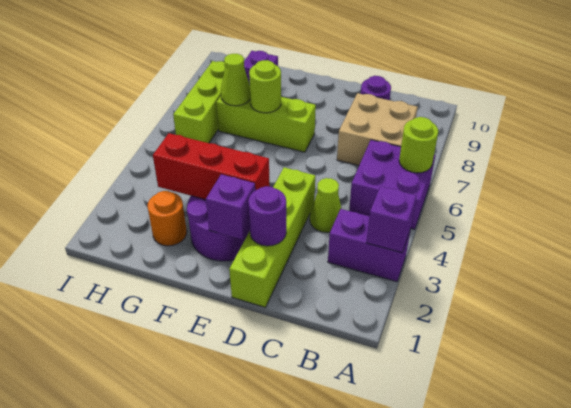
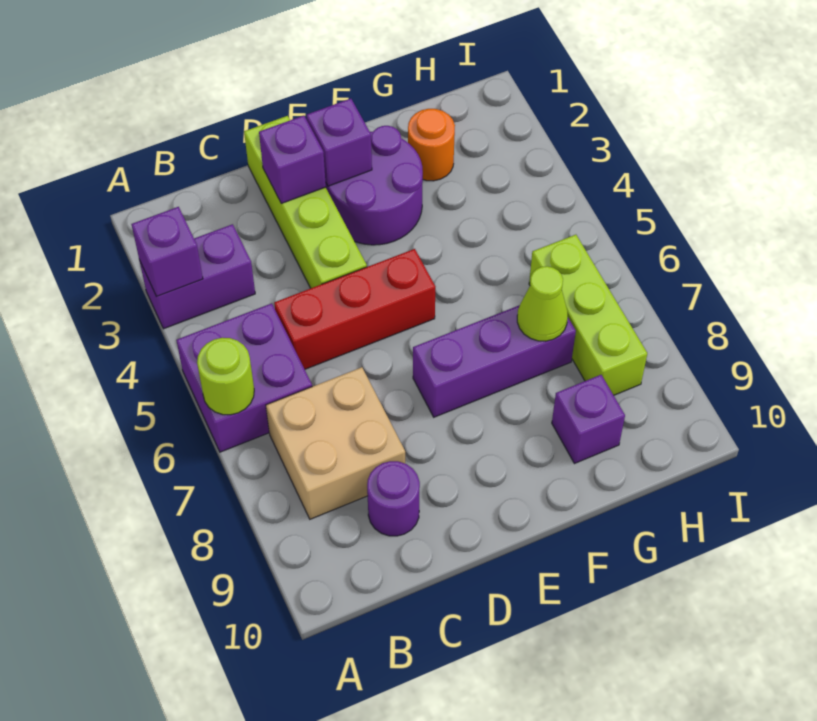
lime cone C4 level 1 -> none
purple round brick D2 level 2 -> purple brick D2 level 2
red brick E3:G3 level 2 -> red brick C5:E5 level 1
lime brick E7:G7 level 1 -> purple brick E7:G7 level 1
lime round brick F7 level 2 -> none

